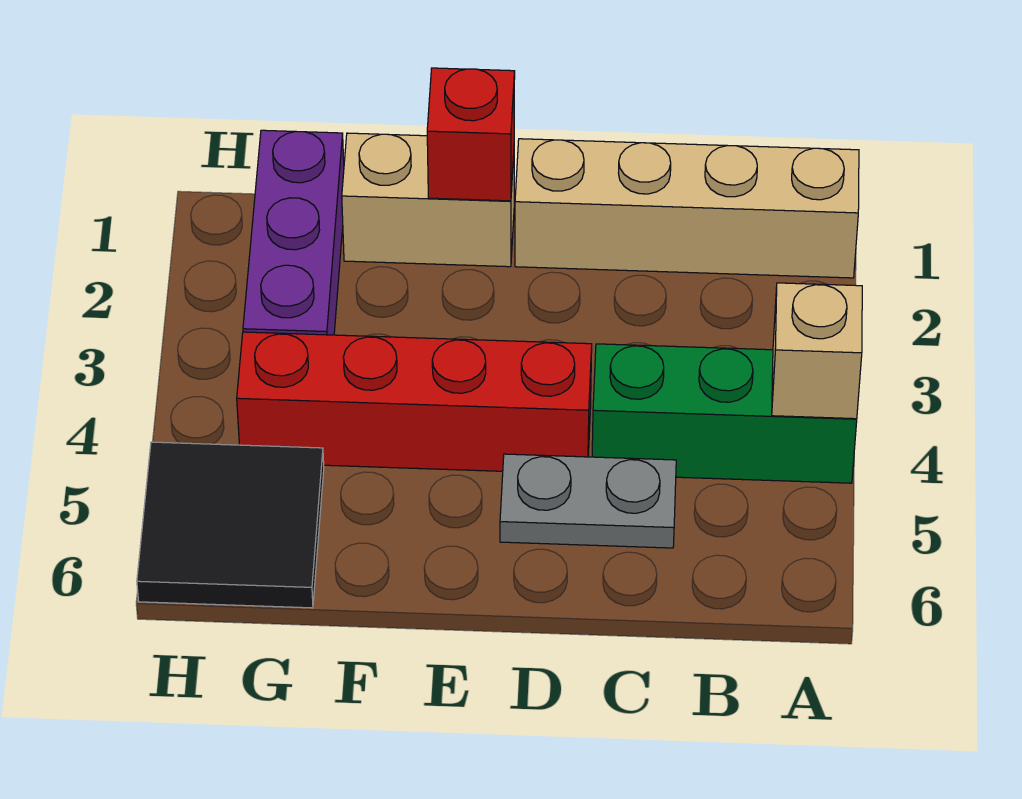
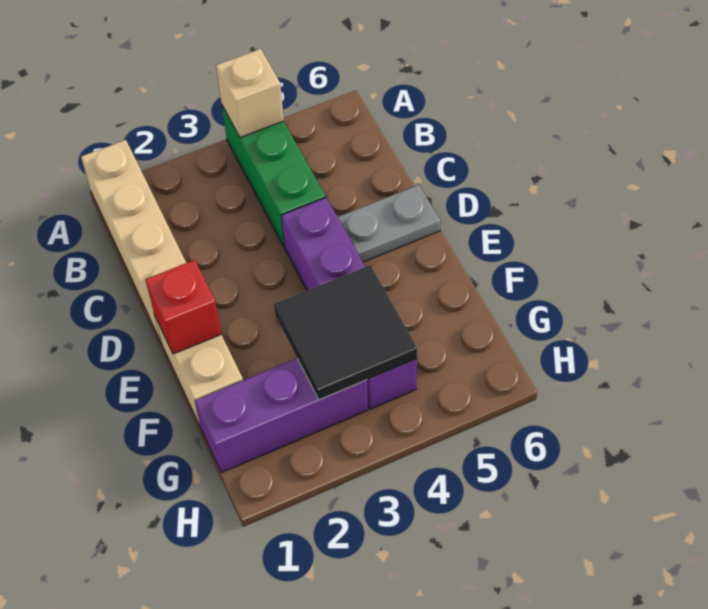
grey plate C5:D5 level 1 -> grey plate D5:D6 level 1
red brick D4:G4 level 1 -> purple brick D4:G4 level 1
black tile G5:H6 level 1 -> black tile F3:G4 level 2

